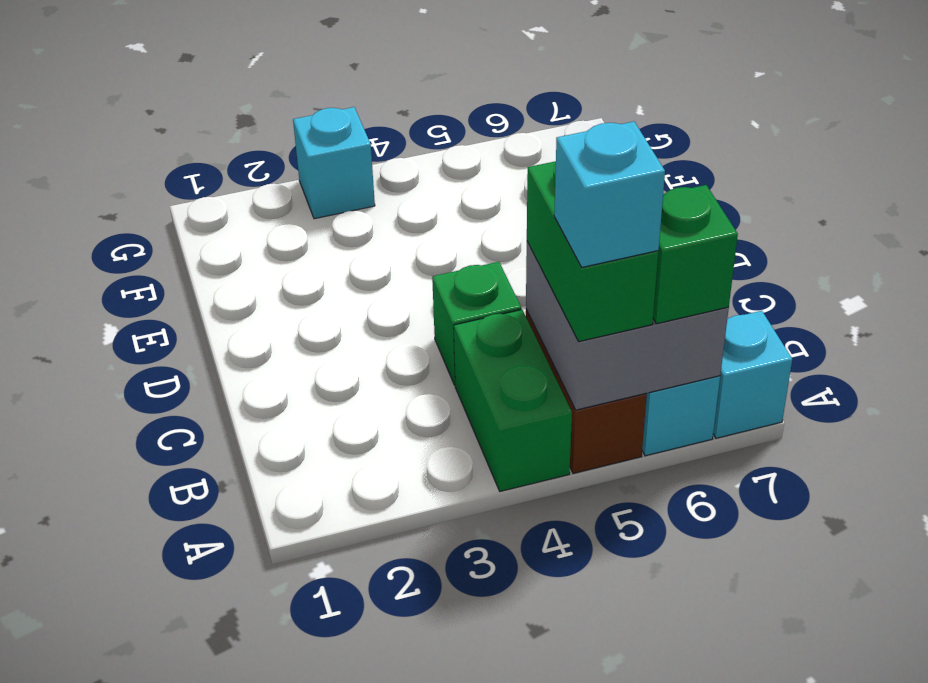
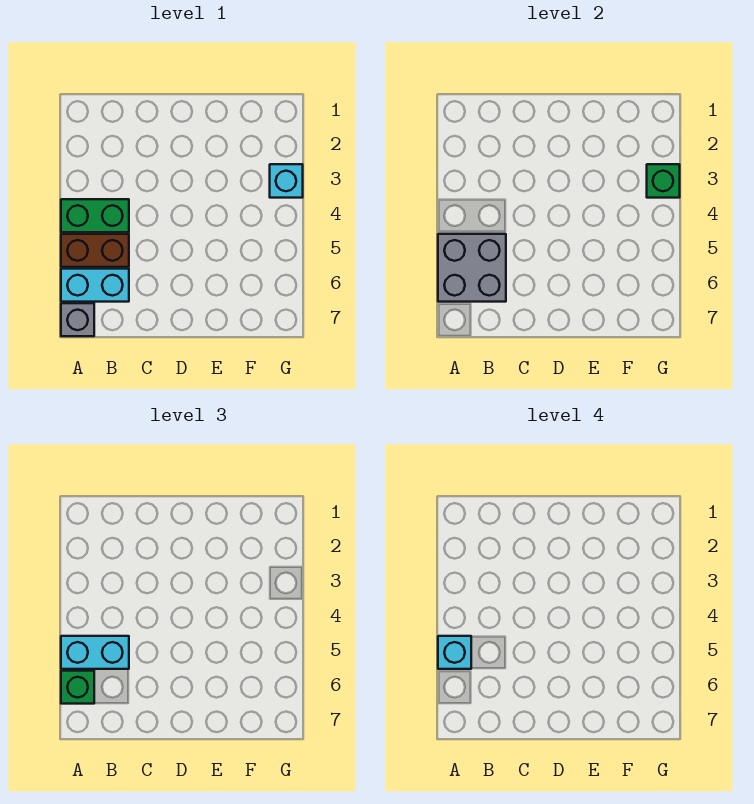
green brick A5:B5 level 3 -> cyan brick A5:B5 level 3
cyan brick A7 level 1 -> grey brick A7 level 1
green brick C4 level 1 -> green brick G3 level 2

